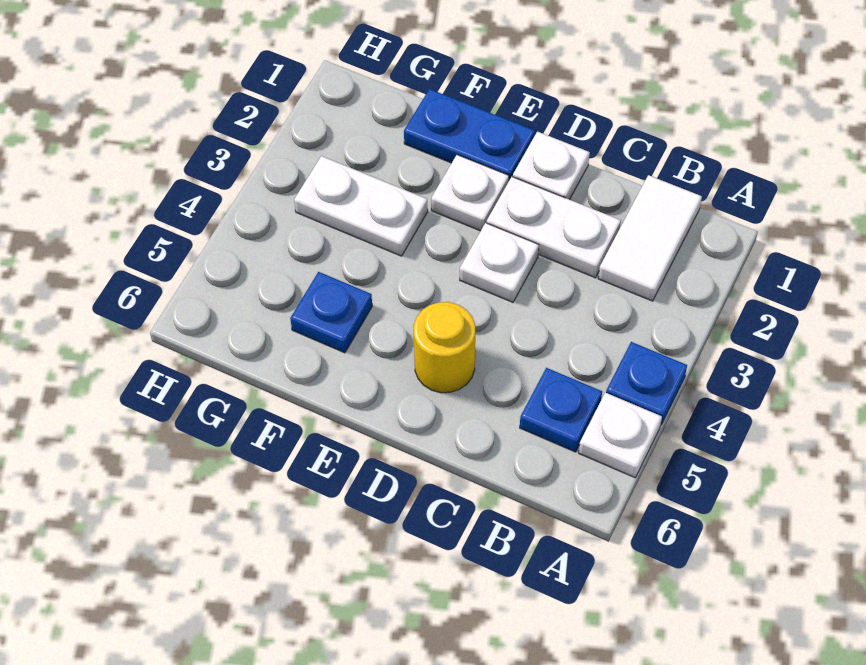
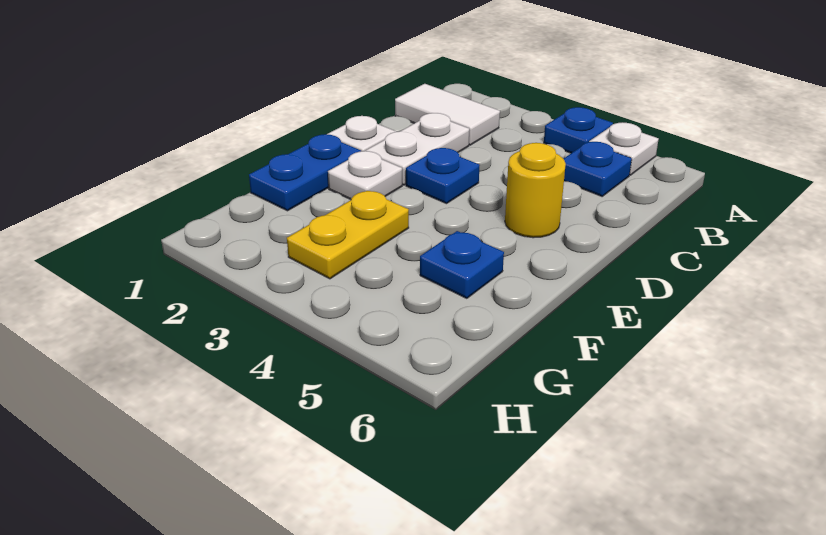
white plate D3 level 1 -> blue plate D3 level 1
white plate F3:G3 level 1 -> yellow plate F3:G3 level 1

